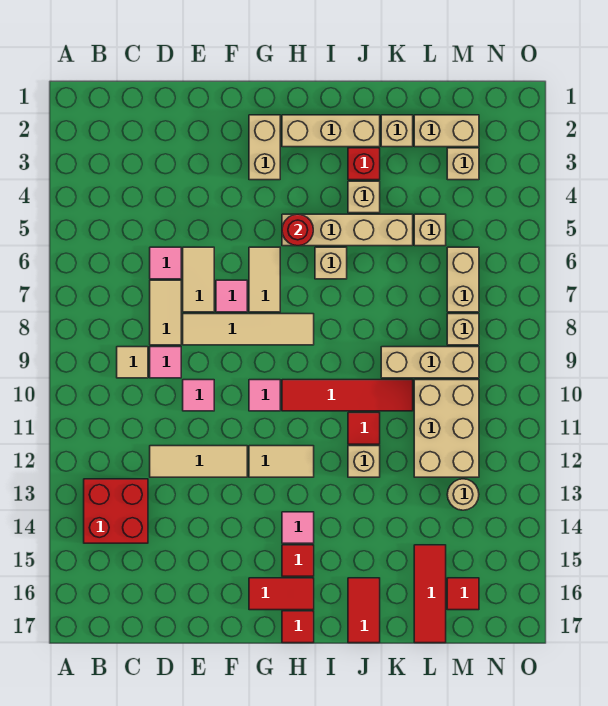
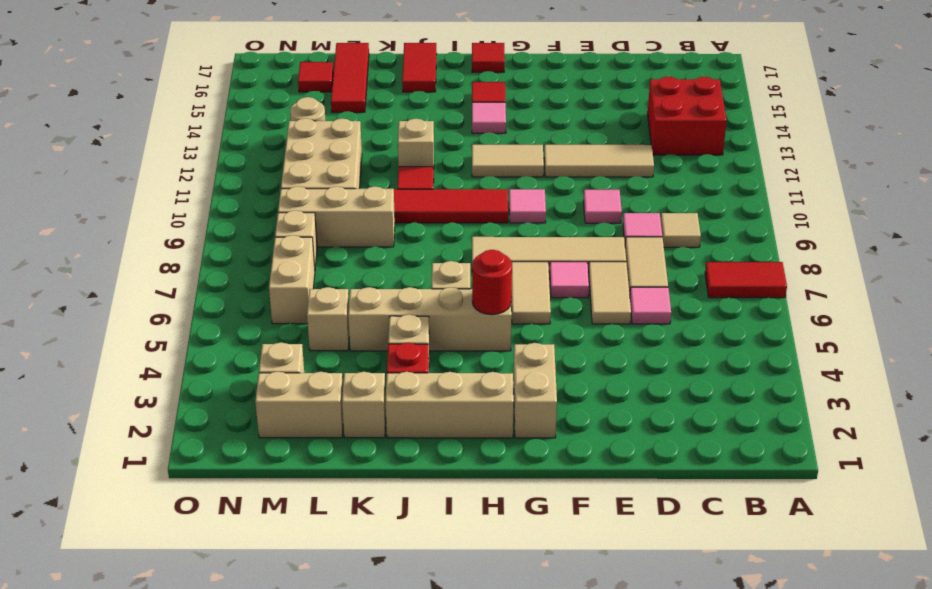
red tile G16:H16 level 1 -> red tile A7:B7 level 1

